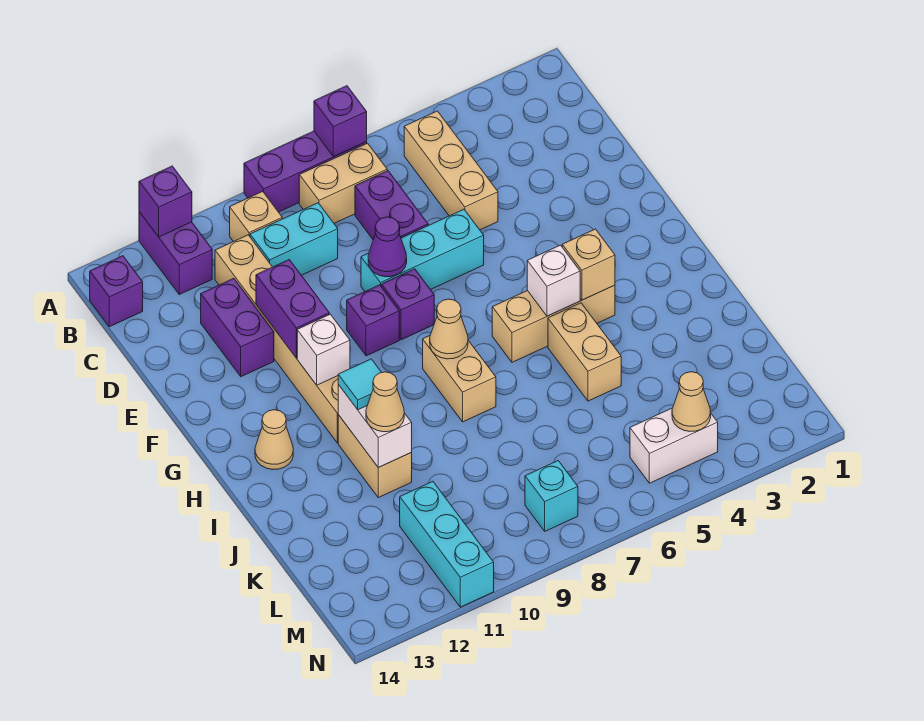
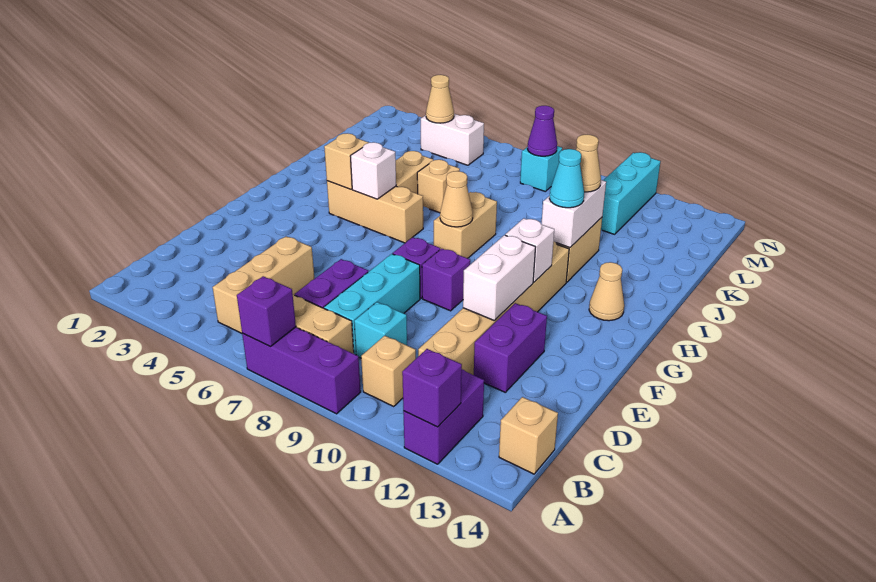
purple brick B14 level 1 -> tan brick B14 level 1
cyan brick C9:C10 level 1 -> cyan brick C9 level 1
cyan brick E6:E8 level 1 -> cyan brick C8:E8 level 1
purple cone E8 level 2 -> purple cone M8 level 2
purple brick E11:F11 level 2 -> white brick E11:F11 level 2
cyan tile I11 level 3 -> cyan cone I11 level 3
none -> tan brick J6 level 1

